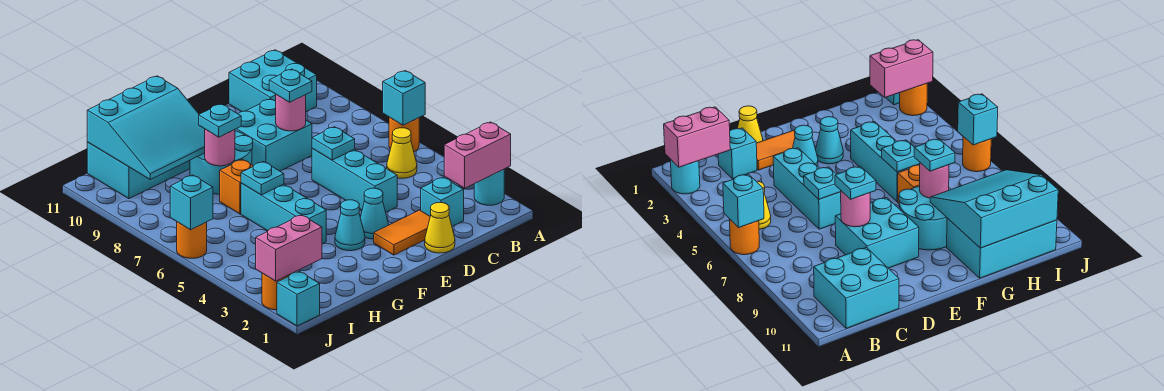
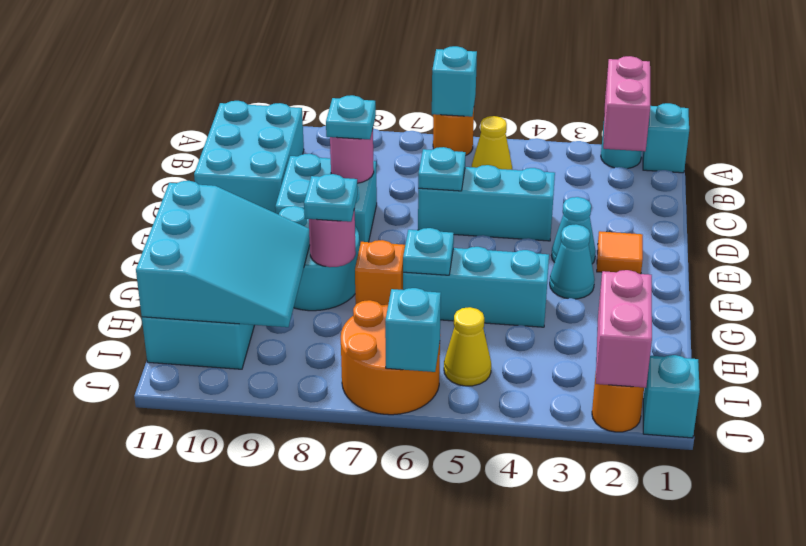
cyan brick B10:C11 level 1 -> cyan brick B10:D11 level 1
cyan brick C2 level 1 -> cyan brick A1 level 1
yellow cone D1 level 1 -> yellow cone I5 level 1
orange tile D2:E2 level 1 -> orange tile E2 level 1
orange round brick J6 level 1 -> orange round brick I6:J7 level 1

